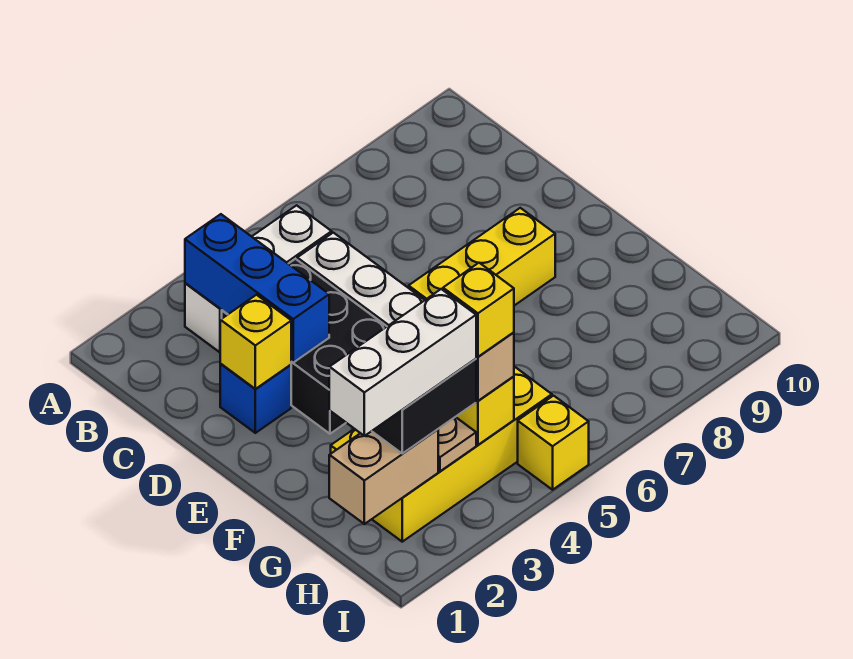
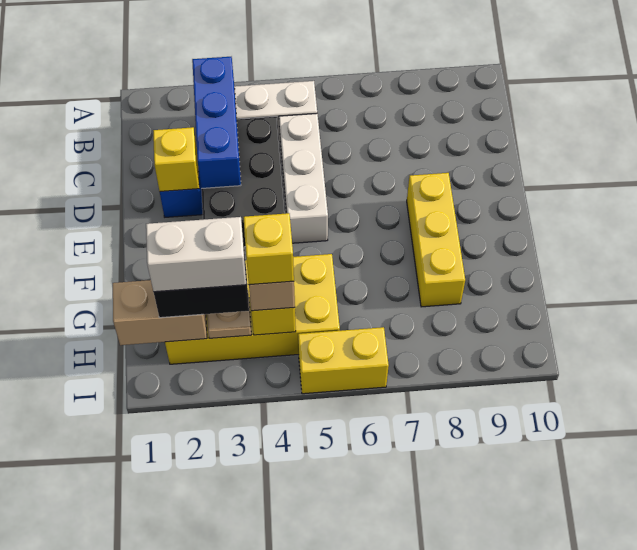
yellow brick E6:E8 level 1 -> yellow brick E8:G8 level 1
white brick H1:H3 level 4 -> white brick H2:H3 level 4
yellow brick I5 level 1 -> yellow brick I5:I6 level 1

